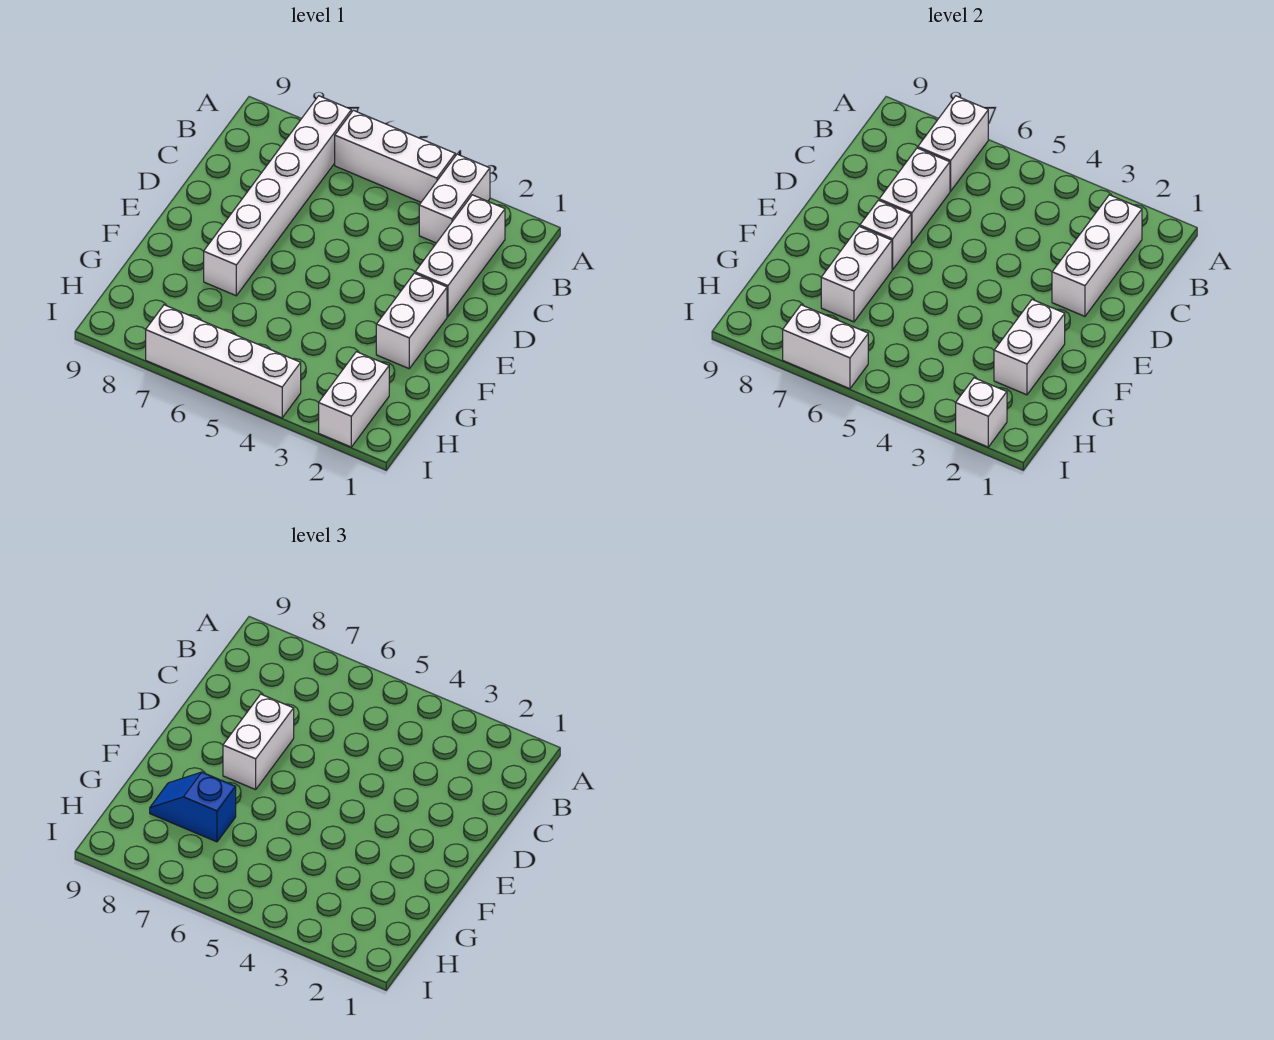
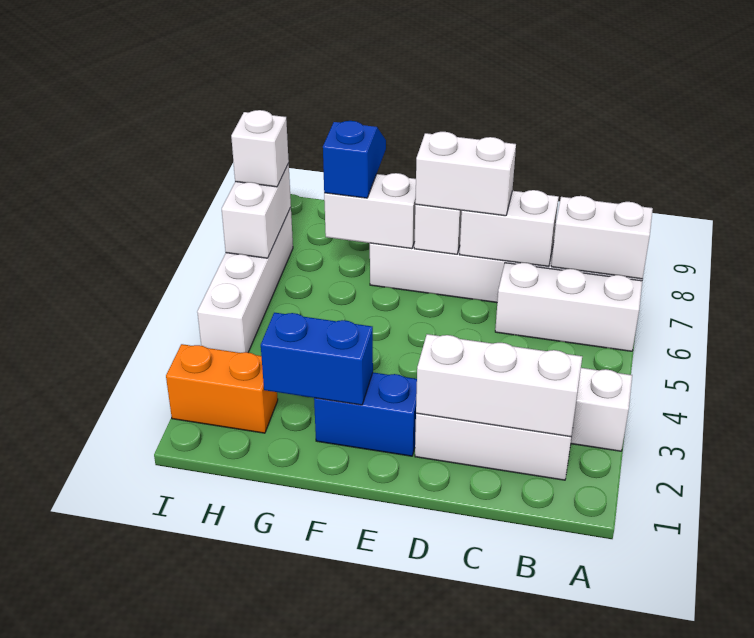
white brick A4:A6 level 1 -> white brick A6:C6 level 1
white brick E2:F2 level 1 -> blue brick E2:F2 level 1
white brick F2:G2 level 2 -> blue brick F2:G2 level 2
white brick H2:I2 level 1 -> orange brick H2:I2 level 1
white brick I2 level 2 -> white brick I7 level 3

